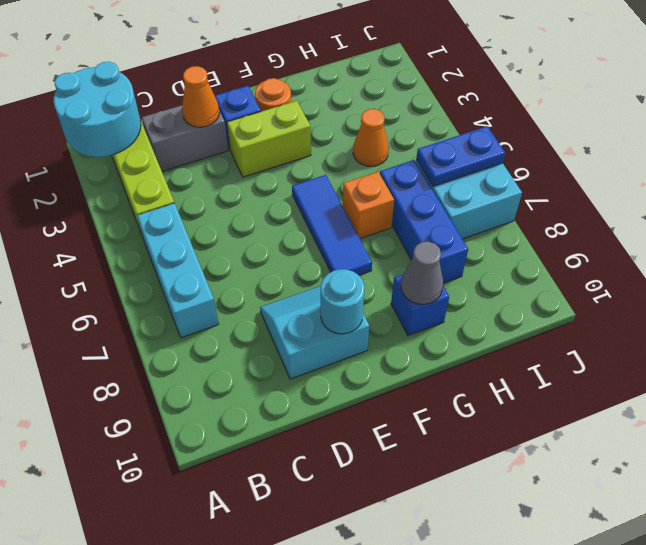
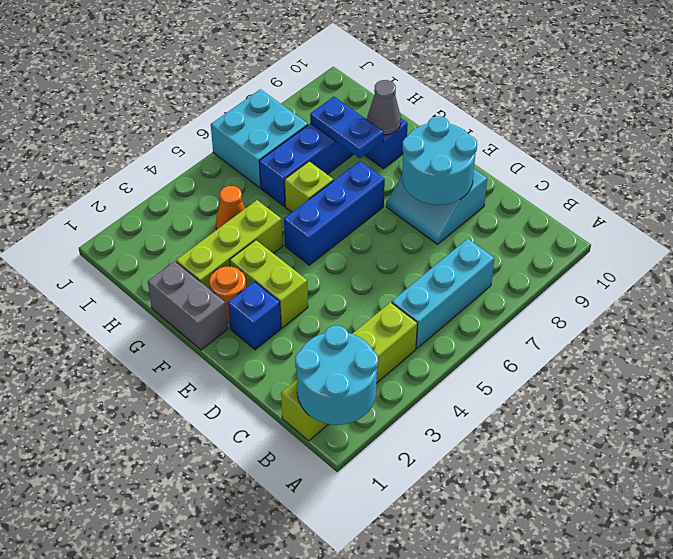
grey brick C2:D2 level 1 -> grey brick F1:G1 level 1
orange cone D2 level 2 -> none
cyan round brick E9 level 2 -> cyan round brick D8:E9 level 2
blue tile F5:F7 level 1 -> blue brick F5:F7 level 1
none -> lime brick G2:G4 level 1
orange brick G6 level 1 -> lime brick G6 level 1
blue plate I6:J6 level 2 -> blue plate G8:H8 level 2

